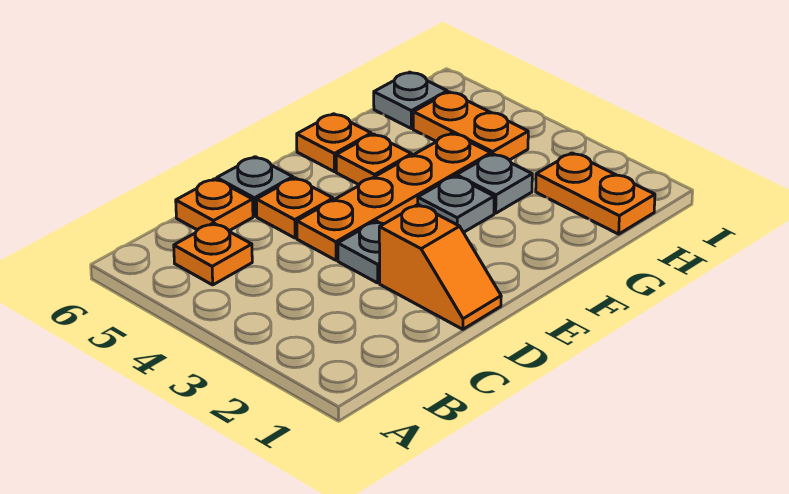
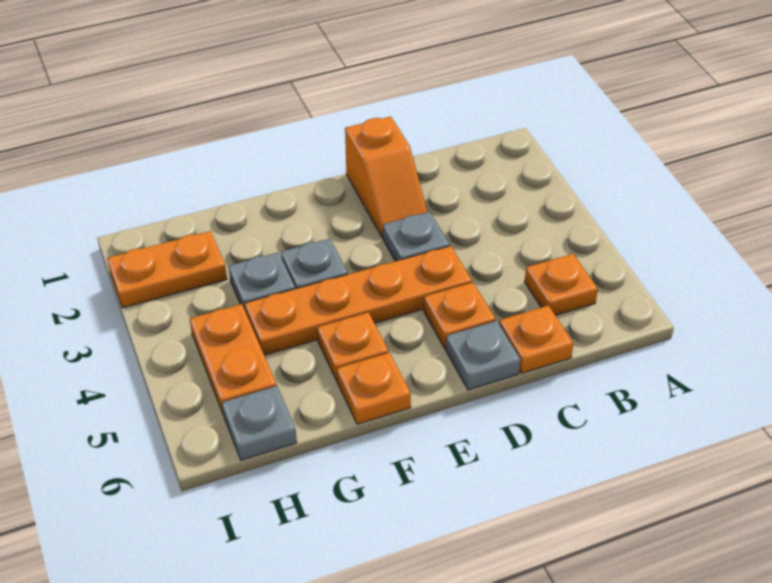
orange slope D1:D2 level 1 top 2 -> orange slope D1:D2 level 1 top 1
orange plate H1:H2 level 1 -> orange plate H2:I2 level 1

